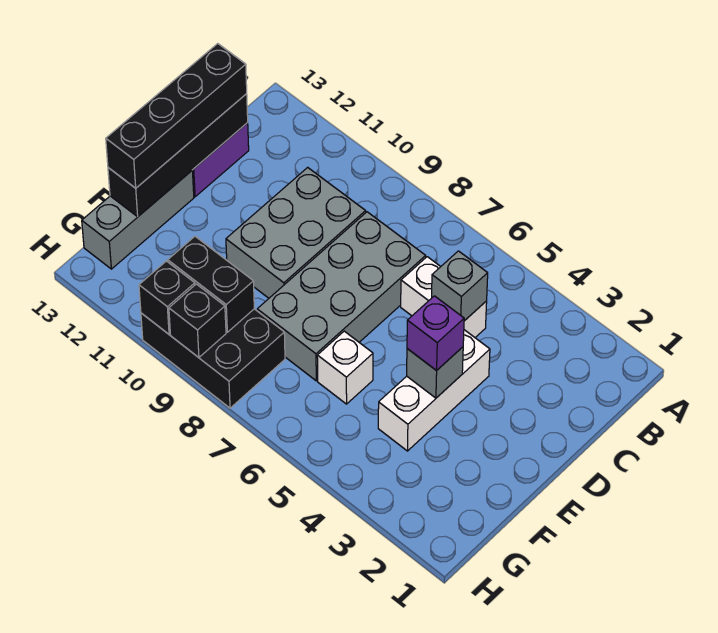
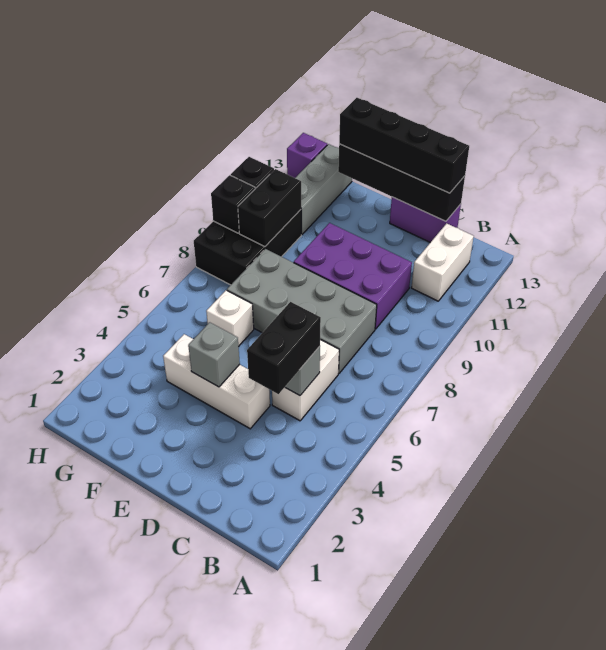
none -> white brick B11:B12 level 1
none -> black brick C4:C5 level 3
grey brick C9:E10 level 1 -> purple brick C9:E10 level 1
purple brick E4 level 3 -> purple brick H13 level 1
grey brick E13:G13 level 1 -> grey brick G11:G13 level 1

